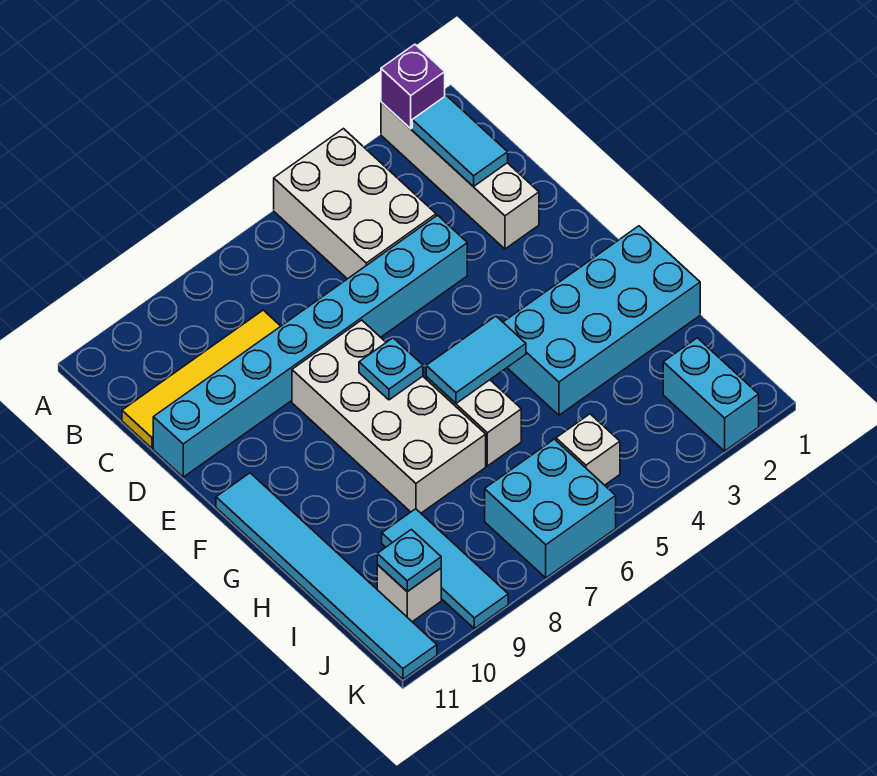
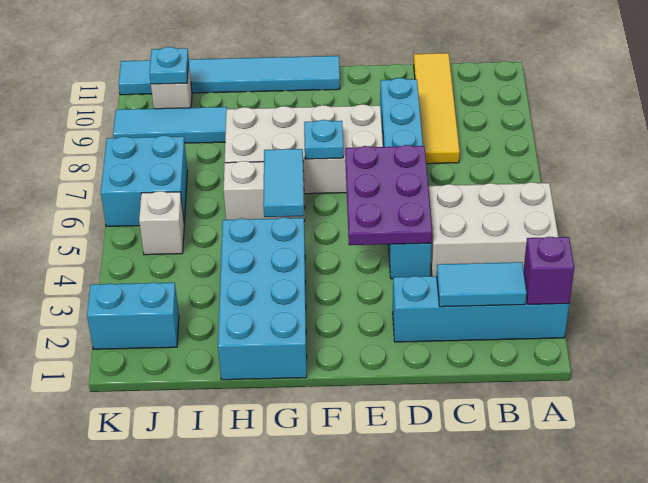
white brick A2:D2 level 1 -> cyan brick A2:D2 level 1
cyan brick D4:D11 level 1 -> cyan brick D4:D9 level 1
none -> purple plate D4:E6 level 2

